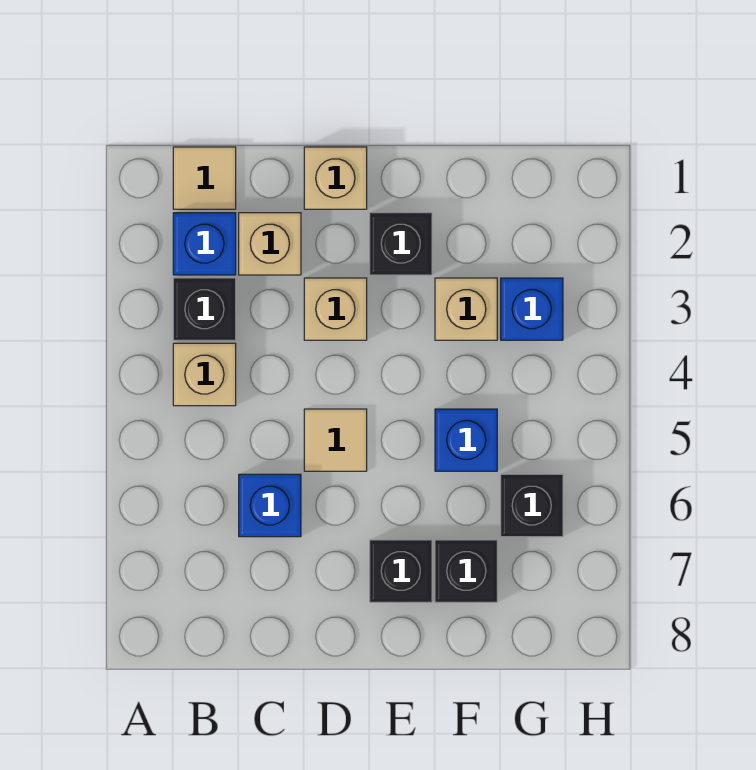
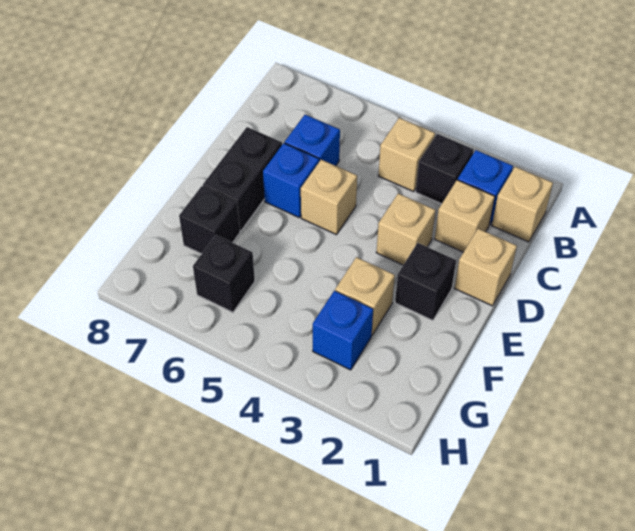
tan tile B1 level 1 -> tan brick B1 level 1
tan tile D5 level 1 -> tan brick D5 level 1
black brick E7 level 1 -> black brick D7:E7 level 1
blue brick F5 level 1 -> blue brick D6 level 1

